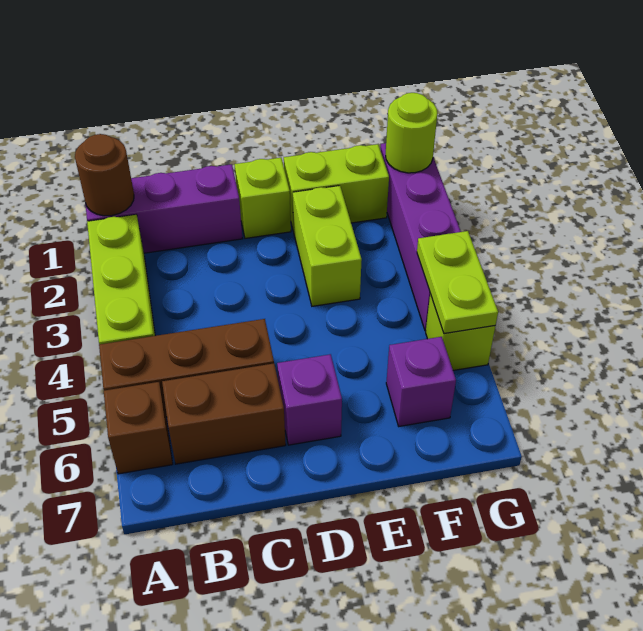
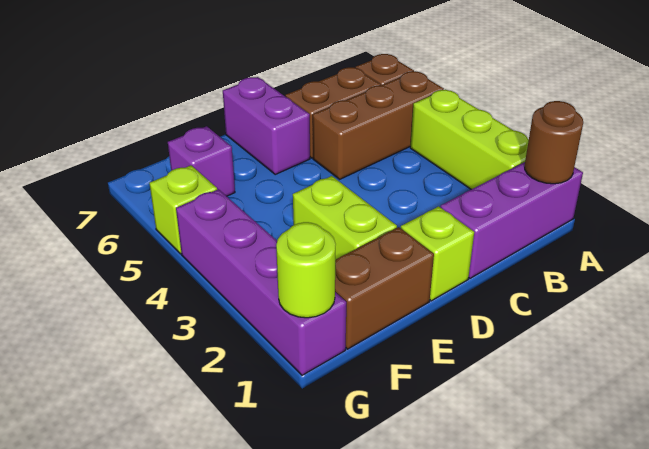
purple brick D6 level 1 -> purple brick D6:D7 level 1
lime brick E1:F1 level 1 -> brown brick E1:F1 level 1
lime plate G4:G5 level 2 -> none

